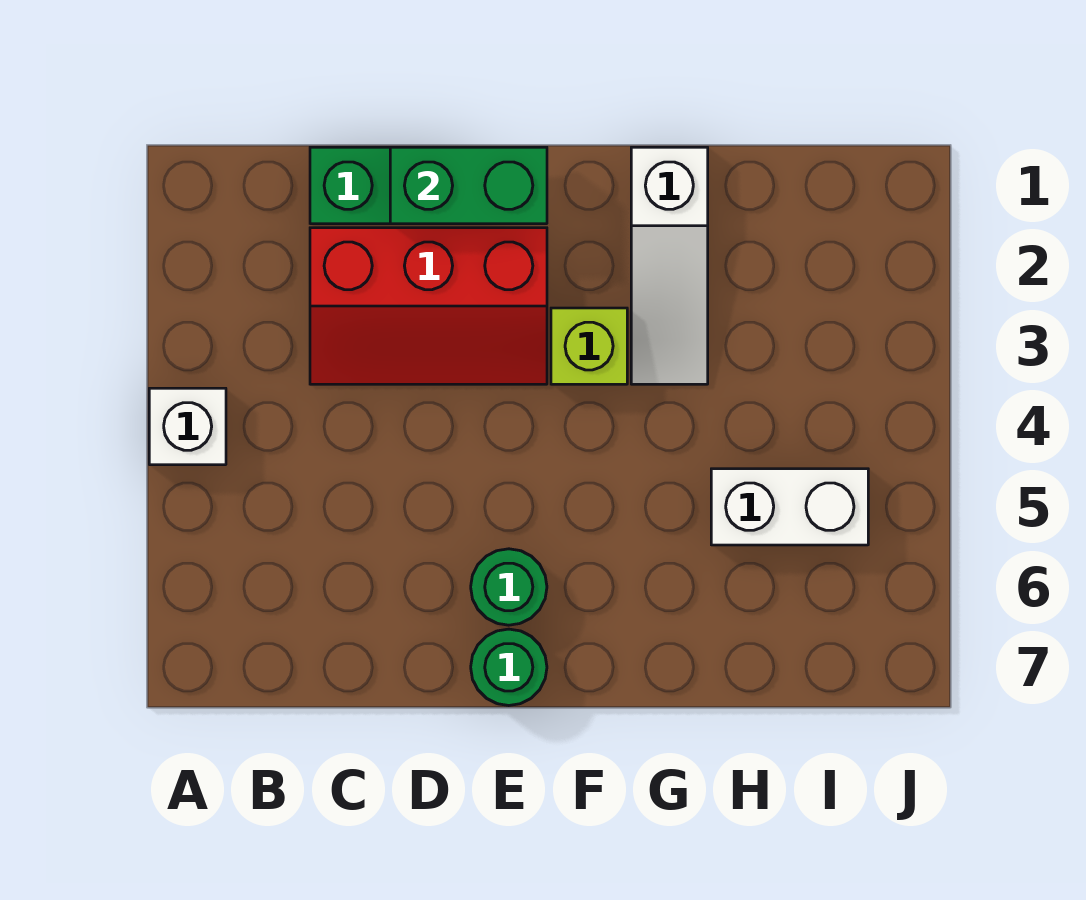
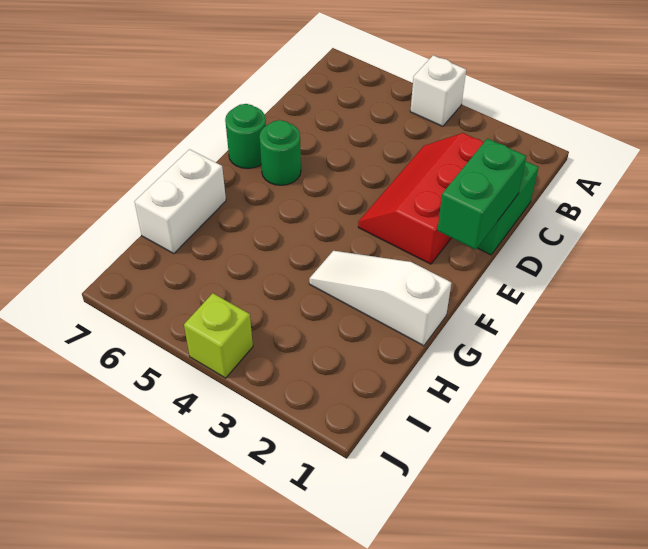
lime brick F3 level 1 -> lime brick J4 level 1
white brick H5:I5 level 1 -> white brick G7:H7 level 1

